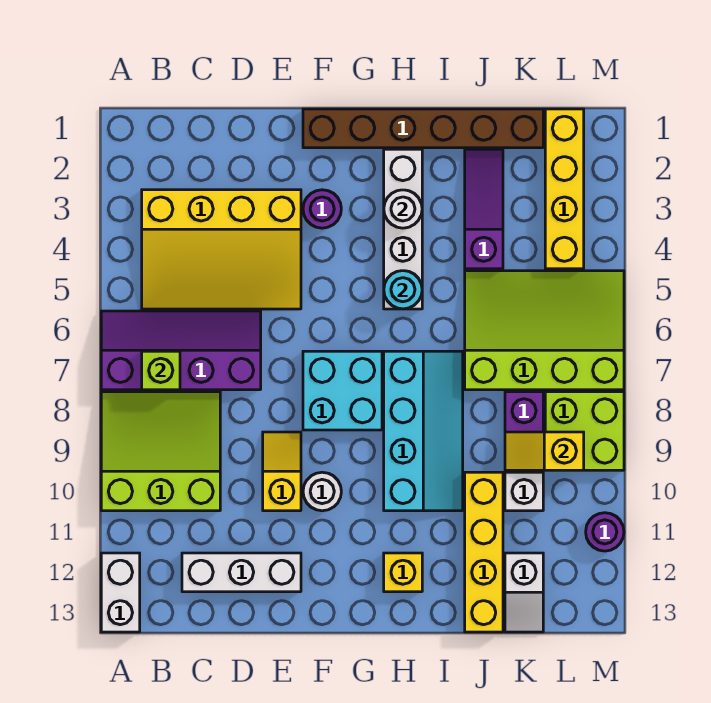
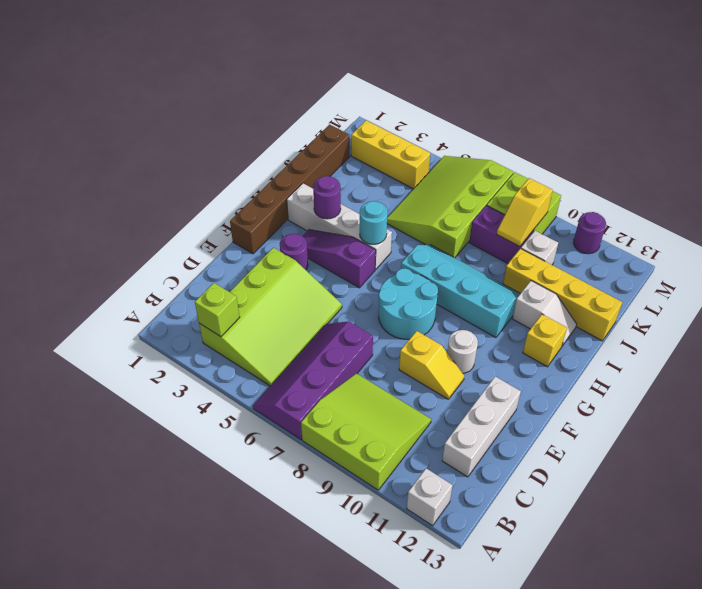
lime slope A8:C10 level 1 top 10 -> lime slope A8:C10 level 1 top A
white brick A12:A13 level 1 -> white brick A12 level 1
yellow slope B3:E5 level 1 top 3 -> lime slope B3:E5 level 1 top 3
lime brick B7 level 2 -> lime brick B3 level 2
yellow slope E9:E10 level 1 top 10 -> yellow slope E9:E10 level 1 top 9
cyan brick F7:G8 level 1 -> cyan round brick F7:G8 level 1
white round brick H3 level 2 -> purple round brick H3 level 2
purple slope J2:J4 level 1 top 4 -> purple slope G3:G5 level 1 top 5
white slope K12:K13 level 1 top 12 -> white slope I11:I12 level 1 top 11
yellow brick L1:L4 level 1 -> yellow brick L2:L4 level 1

